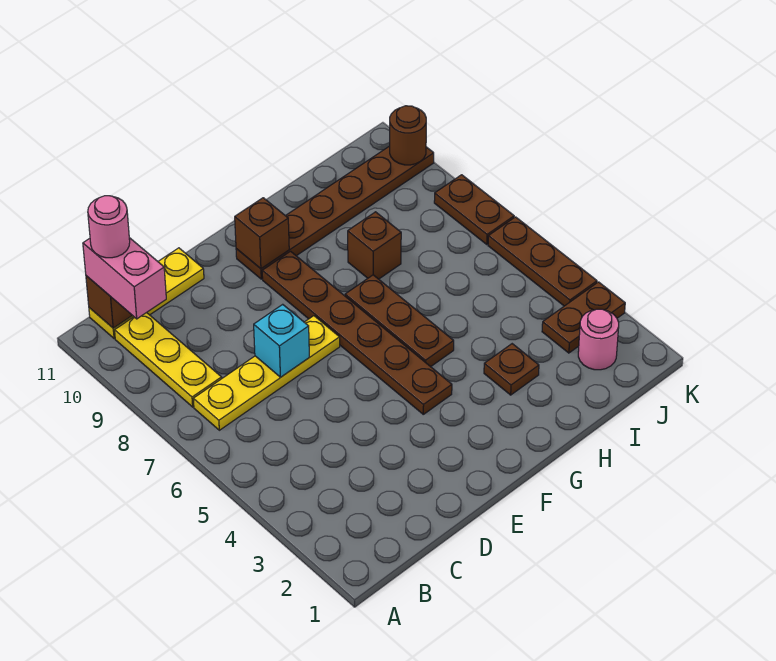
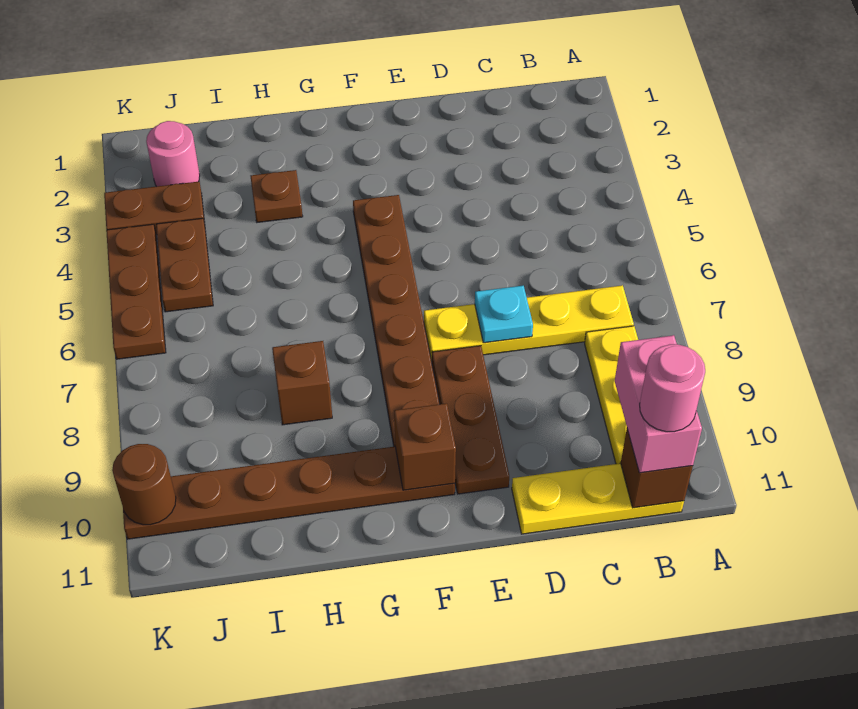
cyan brick D7 level 2 -> cyan plate D7 level 2
brown plate G5:G7 level 1 -> brown plate E8:E10 level 1
brown plate K7:K8 level 1 -> brown plate J4:J5 level 1

